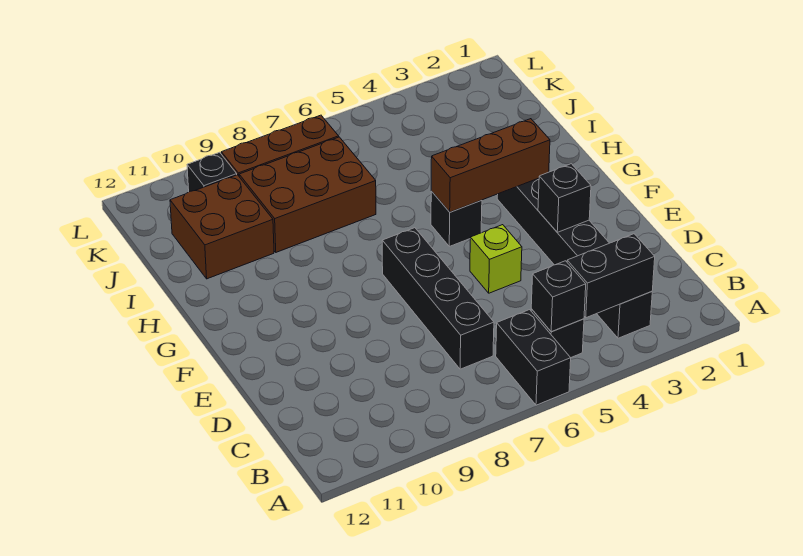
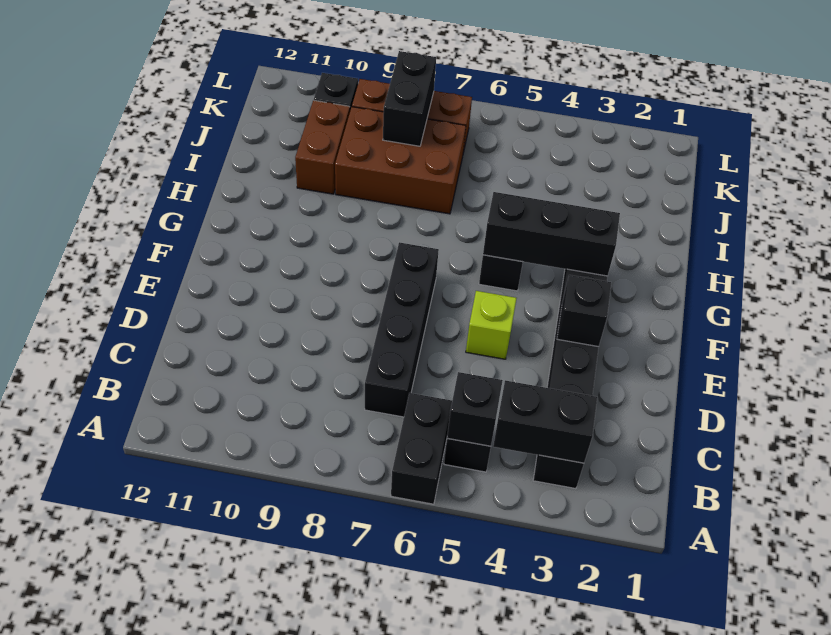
brown brick G3:G5 level 2 -> black brick G3:G5 level 2
brown brick I10:J11 level 1 -> brown brick I10:J10 level 1
none -> black brick J8:K8 level 2

